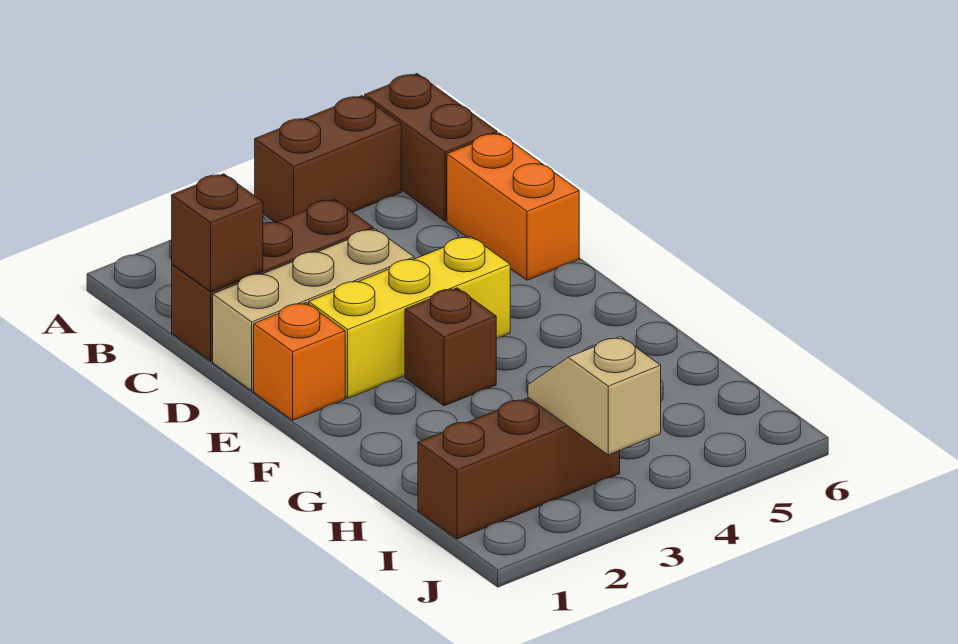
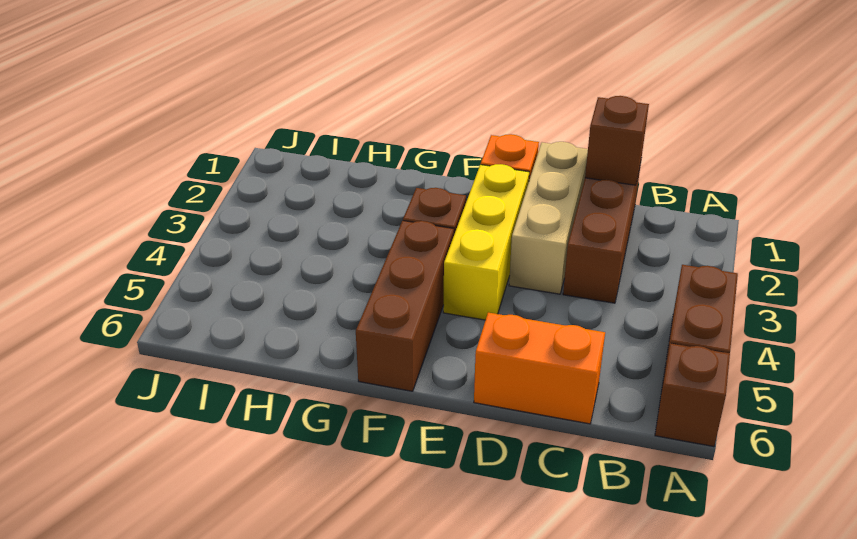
brown brick A6:B6 level 1 -> brown brick A6 level 1
brown brick I1:I3 level 1 -> brown brick F4:F6 level 1
tan slope I3:J3 level 2 top J -> none

